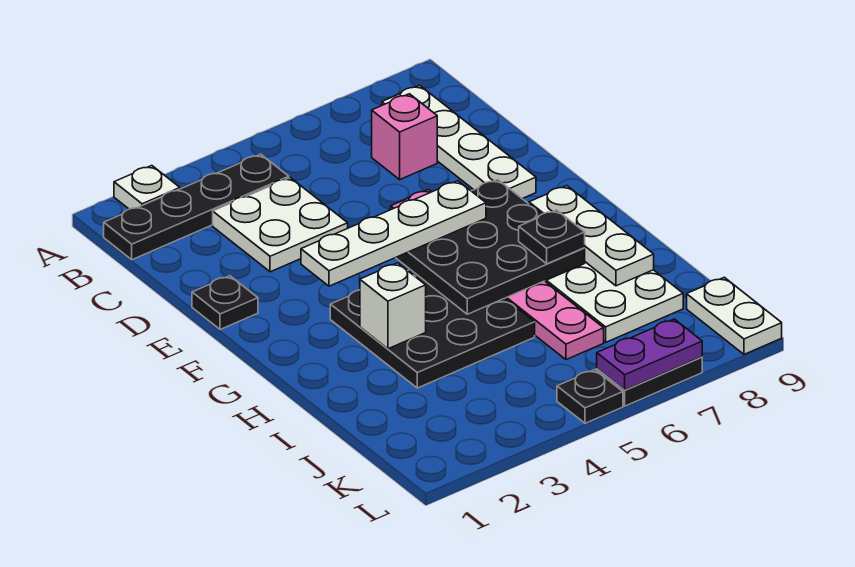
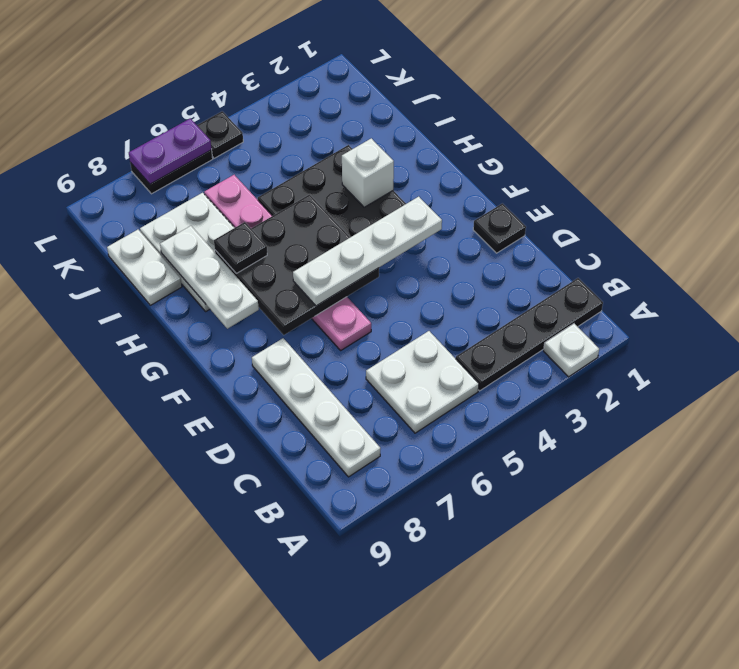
white plate C3:D4 level 1 -> white plate B5:C6 level 1
pink brick C7 level 1 -> none
white plate K9:L9 level 1 -> white plate I9:J9 level 1

